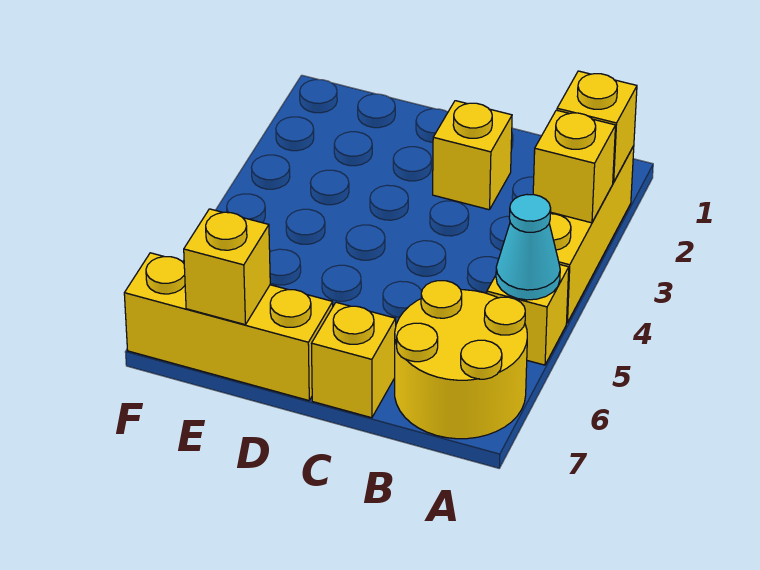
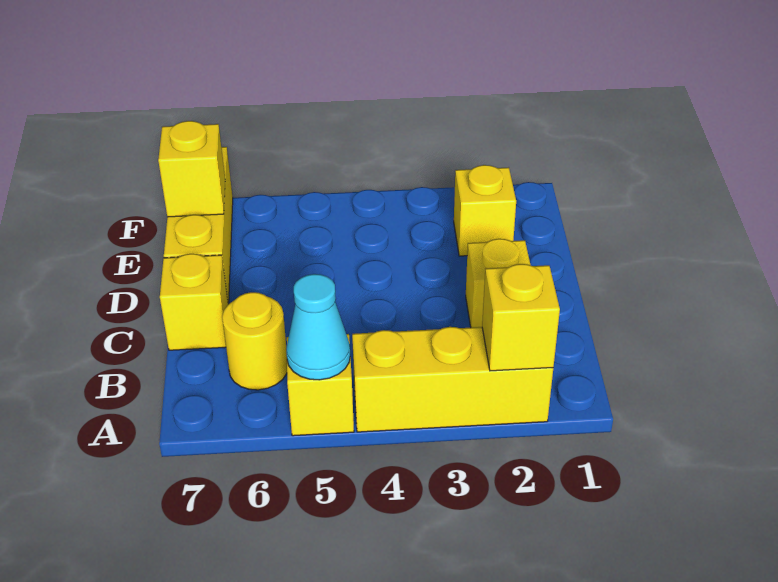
yellow brick A3 level 2 -> yellow brick E2 level 1
yellow round brick A6:B7 level 1 -> yellow round brick B6 level 1

